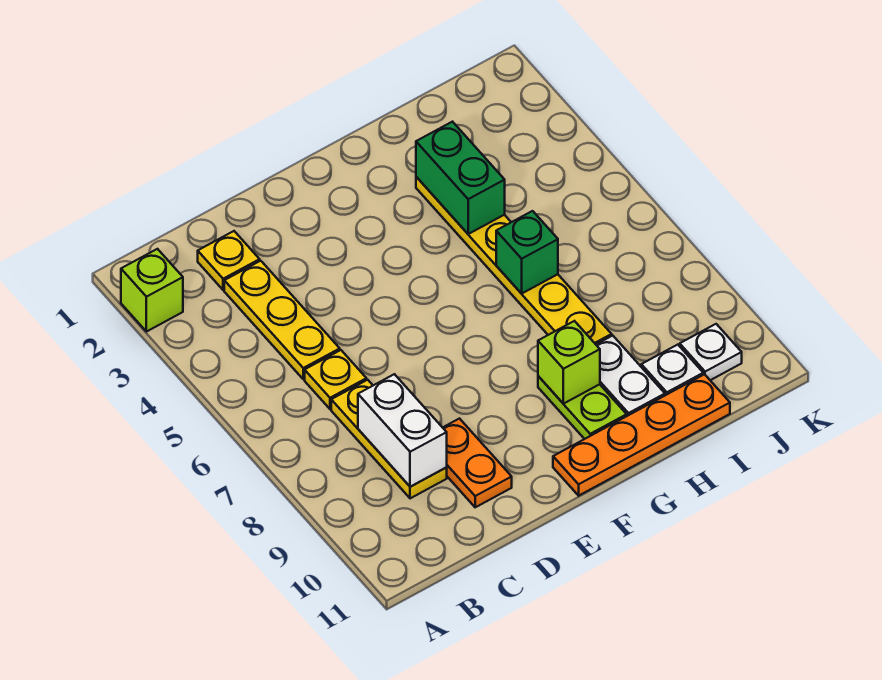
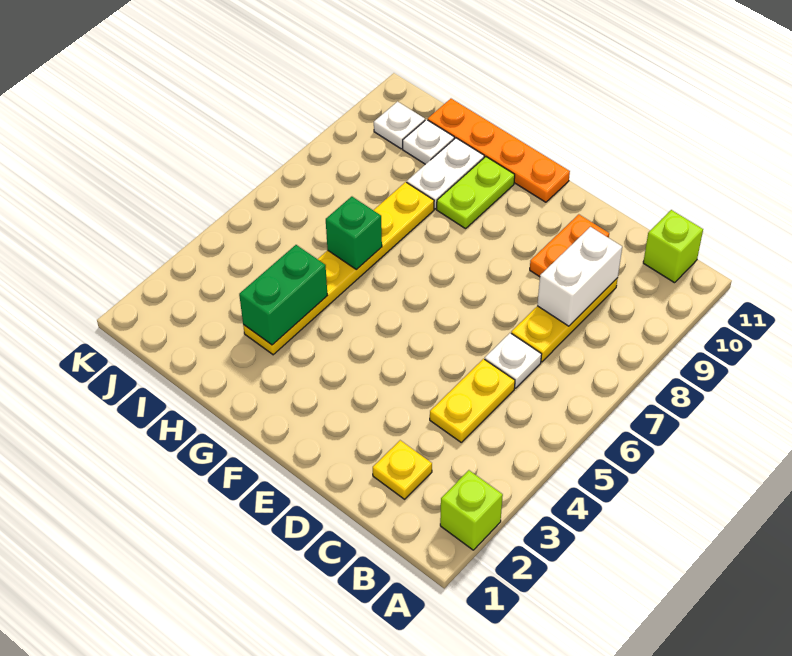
yellow plate C3:C5 level 1 -> yellow plate C4:C5 level 1
yellow plate C6 level 1 -> white plate C6 level 1
lime brick G9 level 2 -> lime brick B11 level 1

